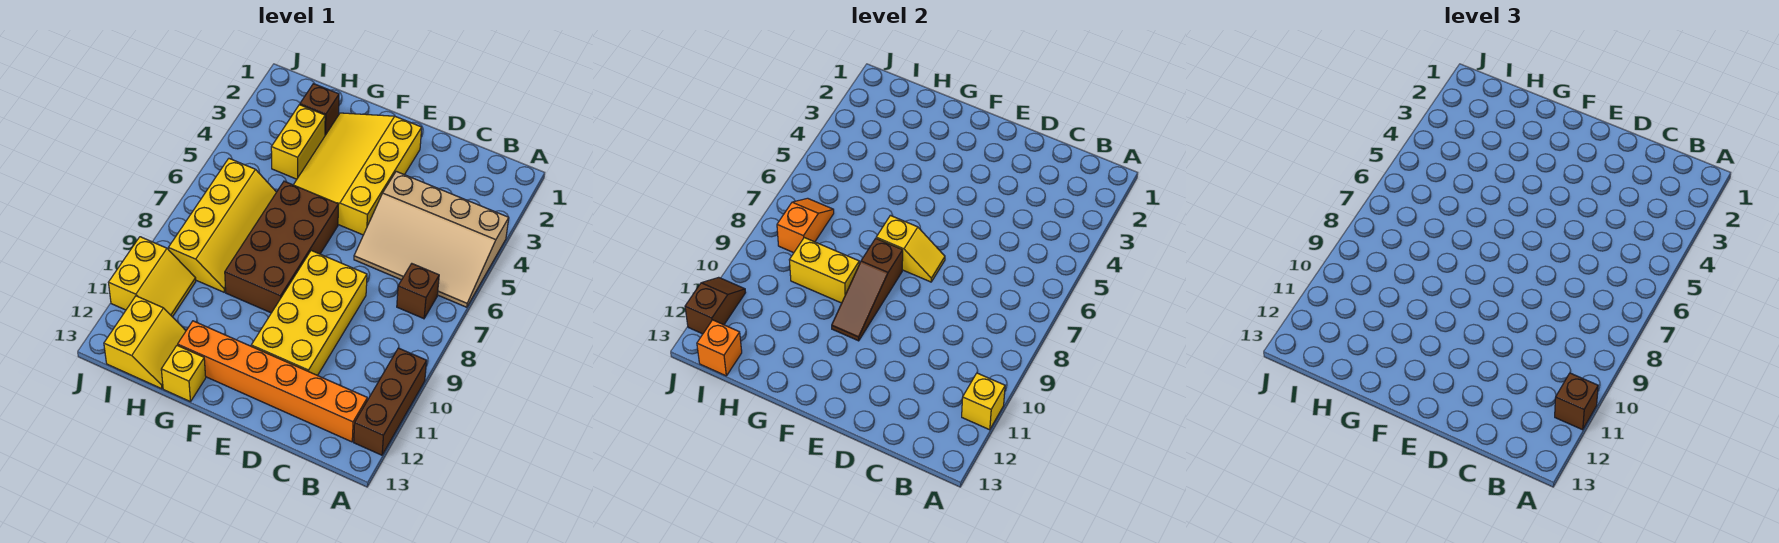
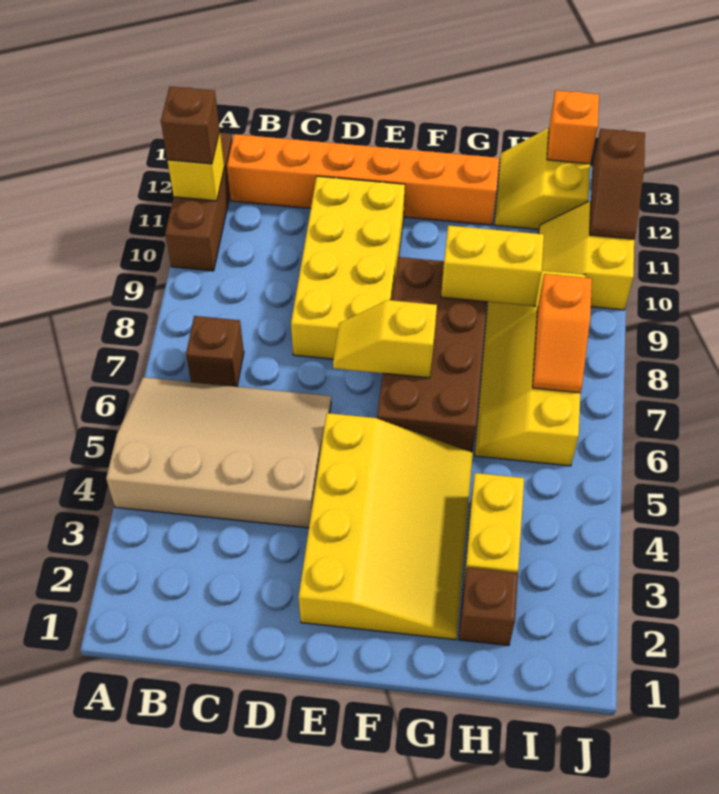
brown slope F8:F10 level 2 top 8 -> none
yellow brick G13 level 1 -> none

